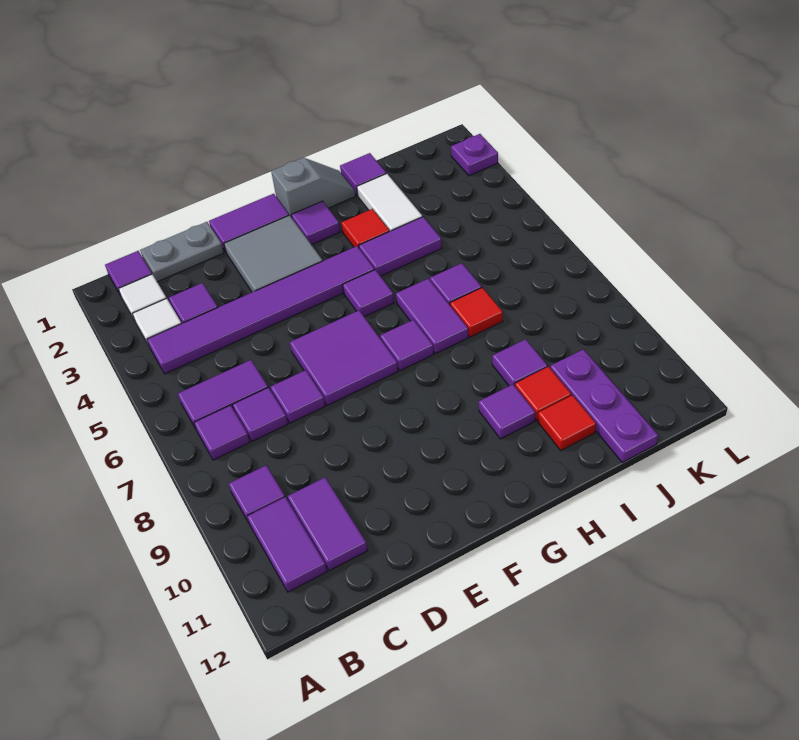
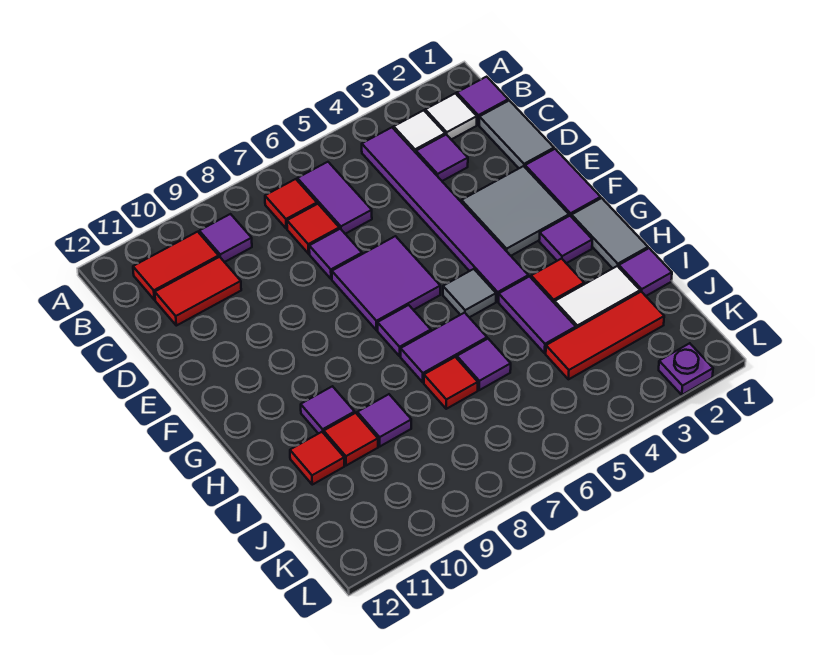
purple tile B7 level 1 -> red tile B7 level 1
purple tile B10:B11 level 1 -> red tile B10:B11 level 1
grey plate C1:D1 level 1 -> grey tile C1:D1 level 1
purple tile C7 level 1 -> red tile C7 level 1
purple tile C10:C11 level 1 -> red tile C10:C11 level 1
grey slope G1:H1 level 1 top G -> grey tile G1:H1 level 1
purple tile G5 level 1 -> grey tile G5 level 1
none -> red tile J2:J4 level 1
purple plate J10:J12 level 1 -> none

